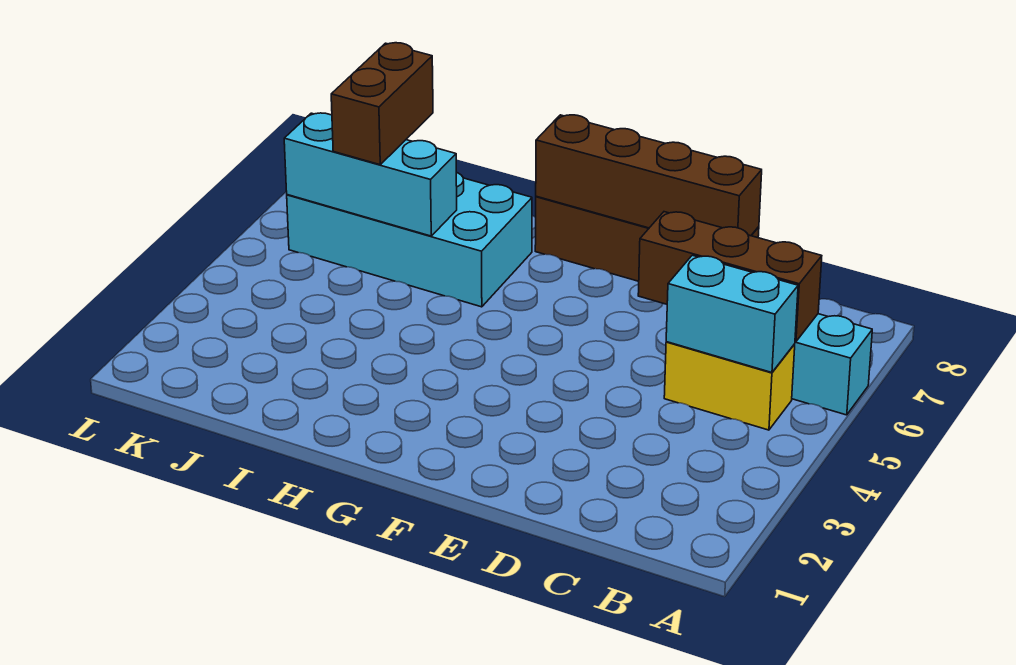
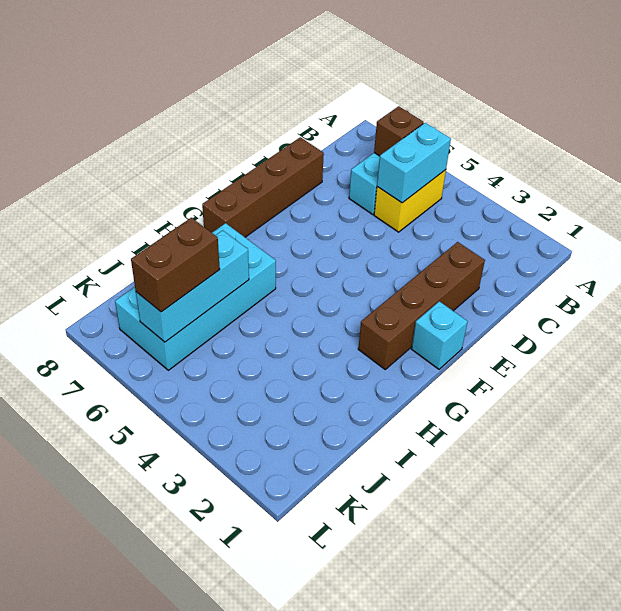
brown brick B6:D6 level 2 -> brown brick B6 level 2
brown brick D8:G8 level 2 -> brown brick D2:G2 level 1
none -> cyan brick F1 level 1
brown brick J6:J7 level 3 -> brown brick J6:K6 level 3

